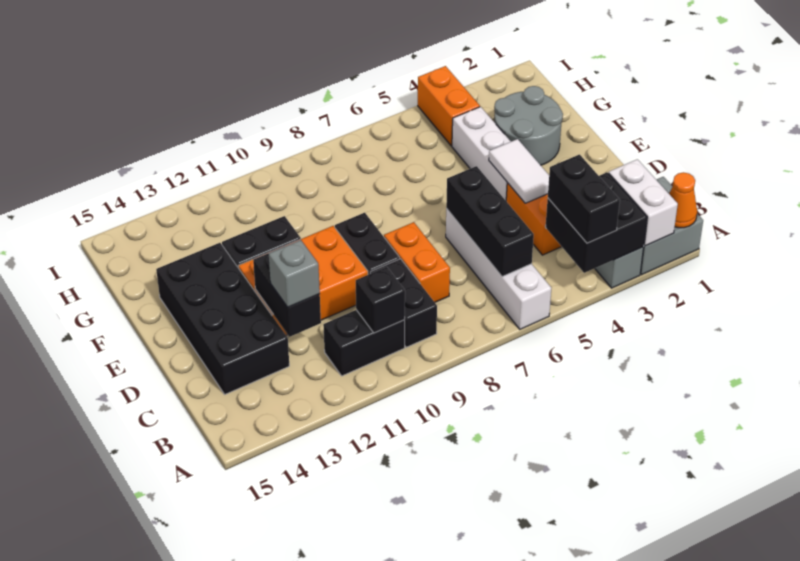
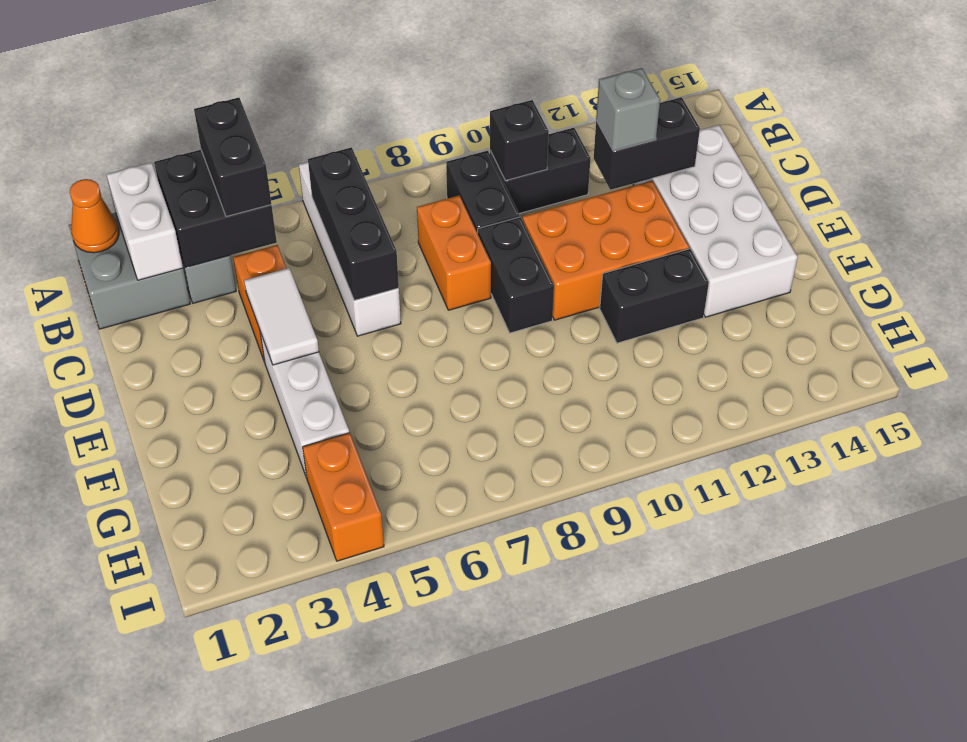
black brick C12:D12 level 2 -> black brick C12:C13 level 2
black brick C13:F14 level 1 -> white brick C13:F14 level 1
grey round brick F2:G3 level 1 -> none

